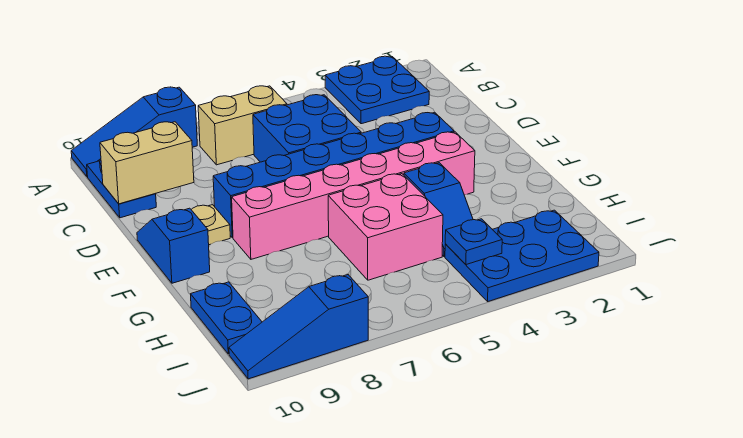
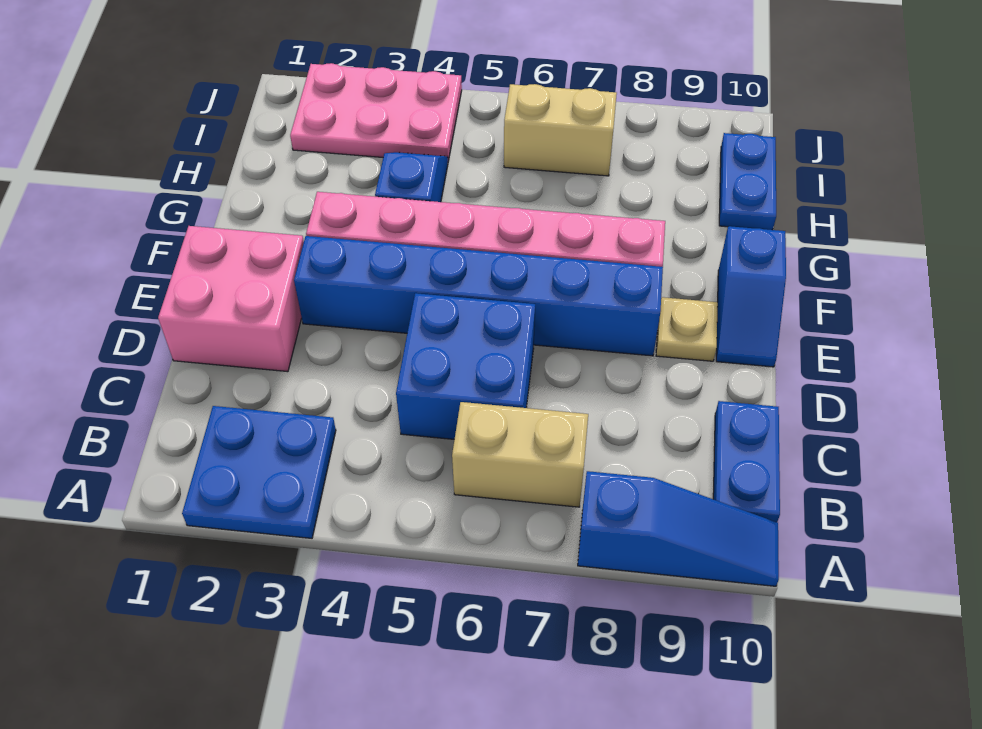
tan brick C9:C10 level 2 -> tan brick I6:I7 level 1
pink brick G5:H6 level 1 -> pink brick D1:E2 level 1
blue plate I2:J4 level 1 -> pink plate I2:J4 level 1
blue plate I4 level 2 -> none
blue slope J8:J10 level 1 top 8 -> none

